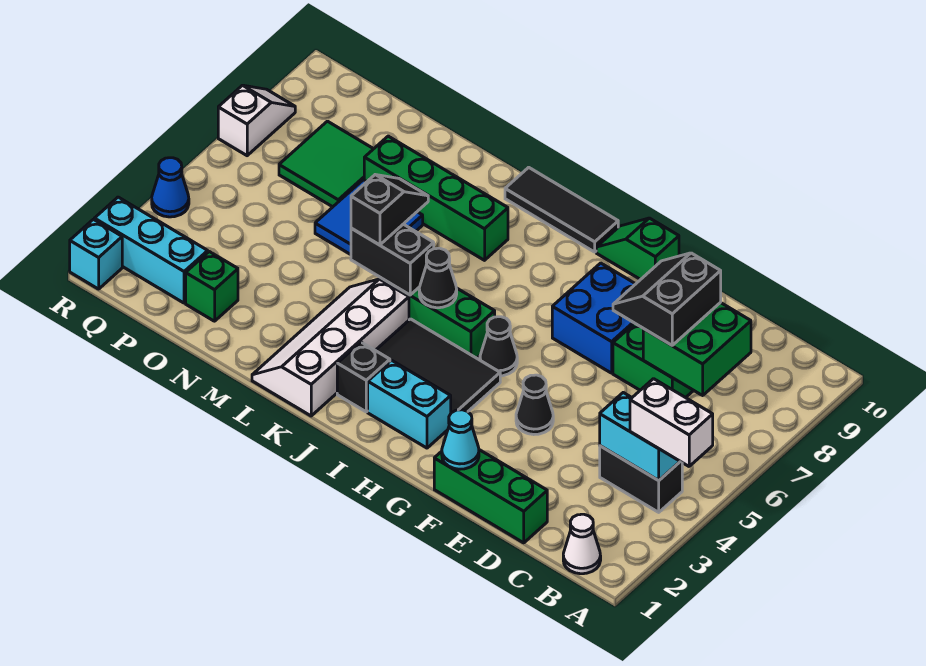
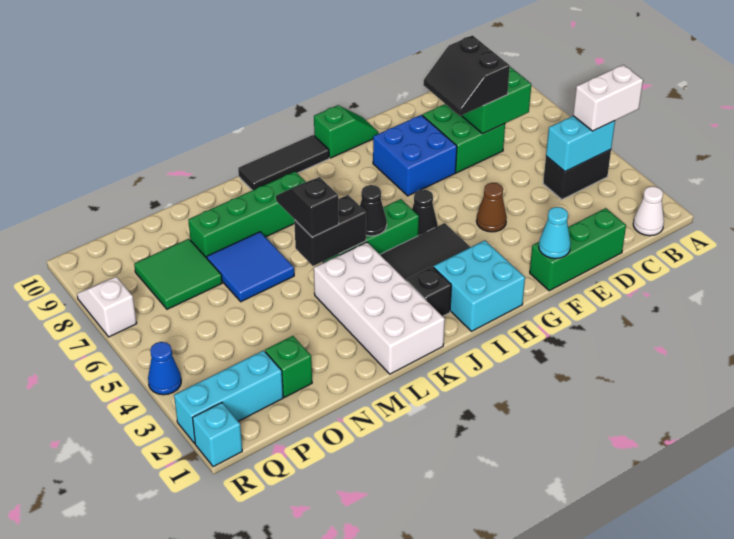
black cone F4 level 1 -> brown cone F4 level 1
green slope G10:H10 level 1 top G -> green slope G10:H10 level 1 top H
cyan brick H2:I2 level 1 -> cyan brick H1:I2 level 1
white slope K1:L4 level 1 top K -> white brick K1:L4 level 1

